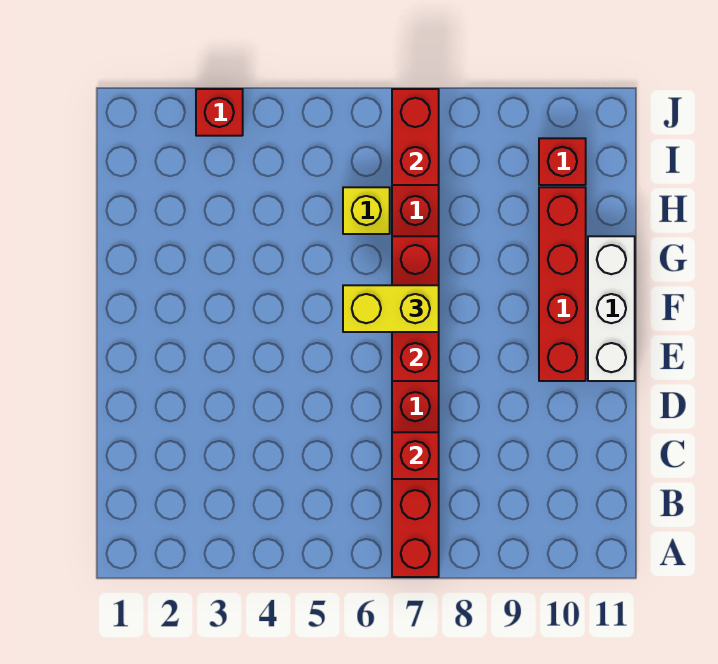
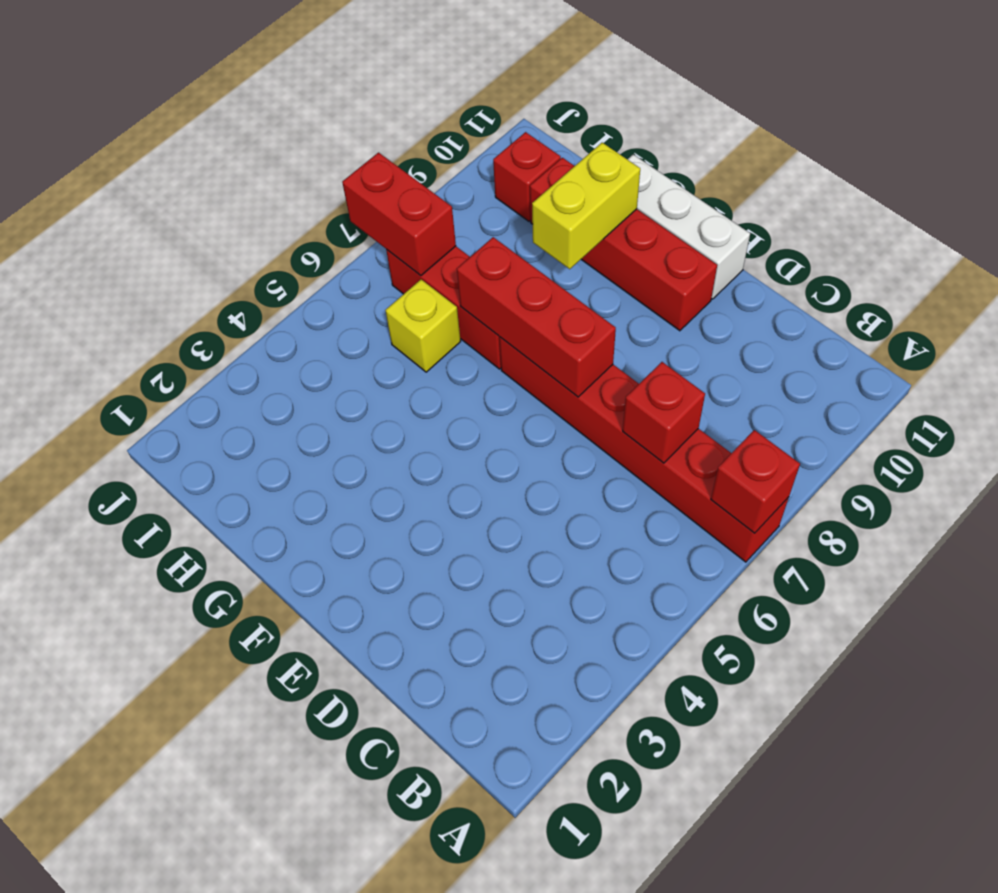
yellow brick F6:F7 level 3 -> yellow brick G9:G10 level 2
red brick J3 level 1 -> red brick A7 level 2

